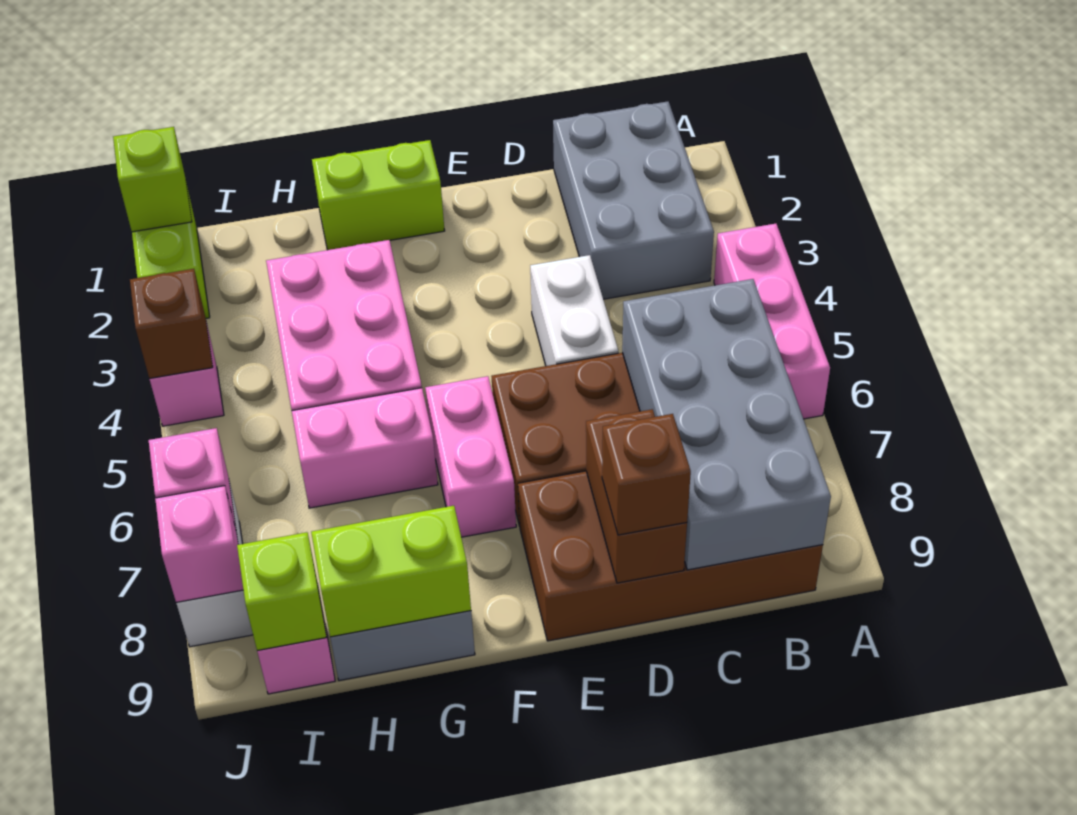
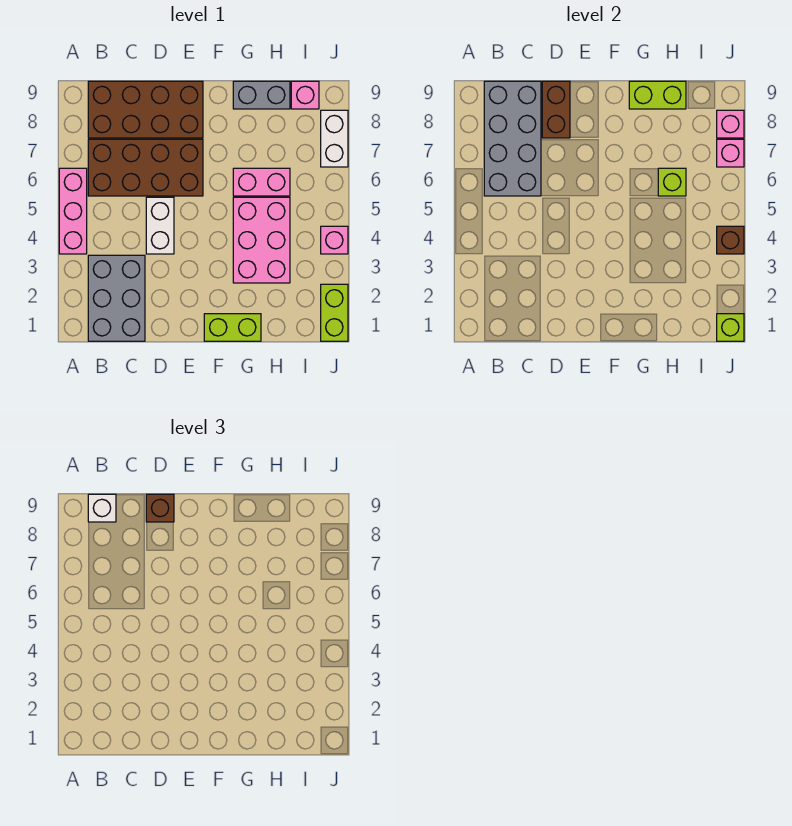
none -> white brick B9 level 3
pink brick F6:F7 level 1 -> none
lime brick I9 level 2 -> lime brick H6 level 2

